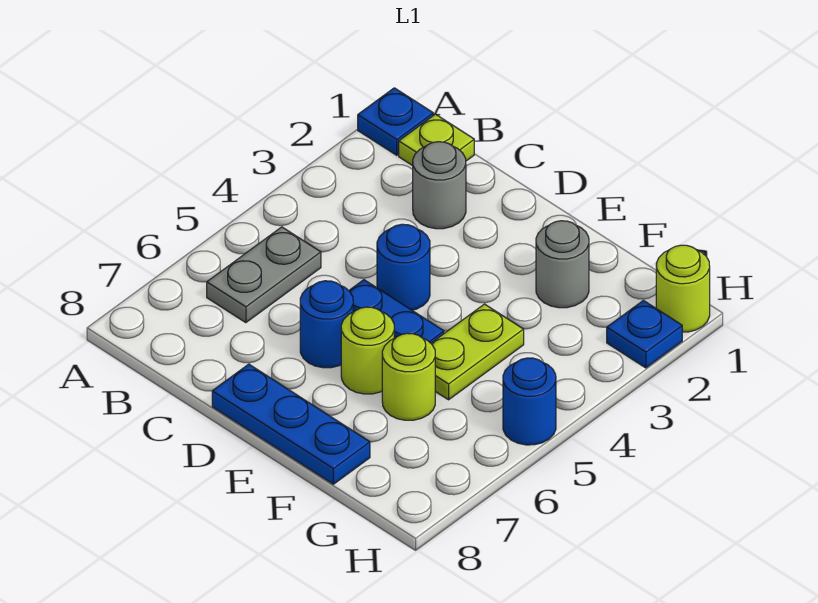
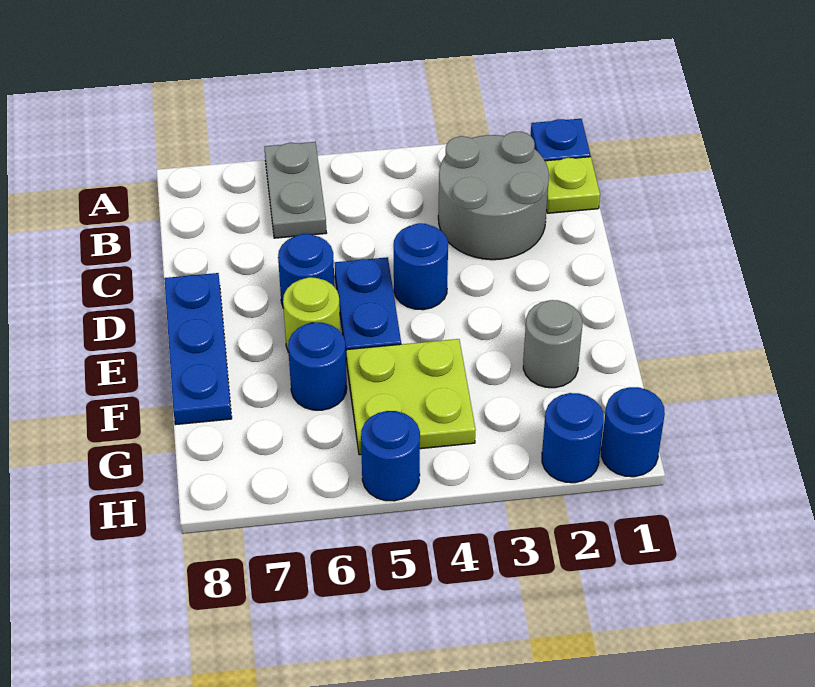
grey plate B5:B6 level 1 -> grey plate A6:B6 level 1
grey round brick C2 level 1 -> grey round brick B2:C3 level 1
lime plate F4:F5 level 1 -> lime plate F4:G5 level 1
lime round brick F6 level 1 -> blue round brick F6 level 1
lime round brick H1 level 1 -> blue round brick H1 level 1
blue plate H2 level 1 -> blue round brick H2 level 1

